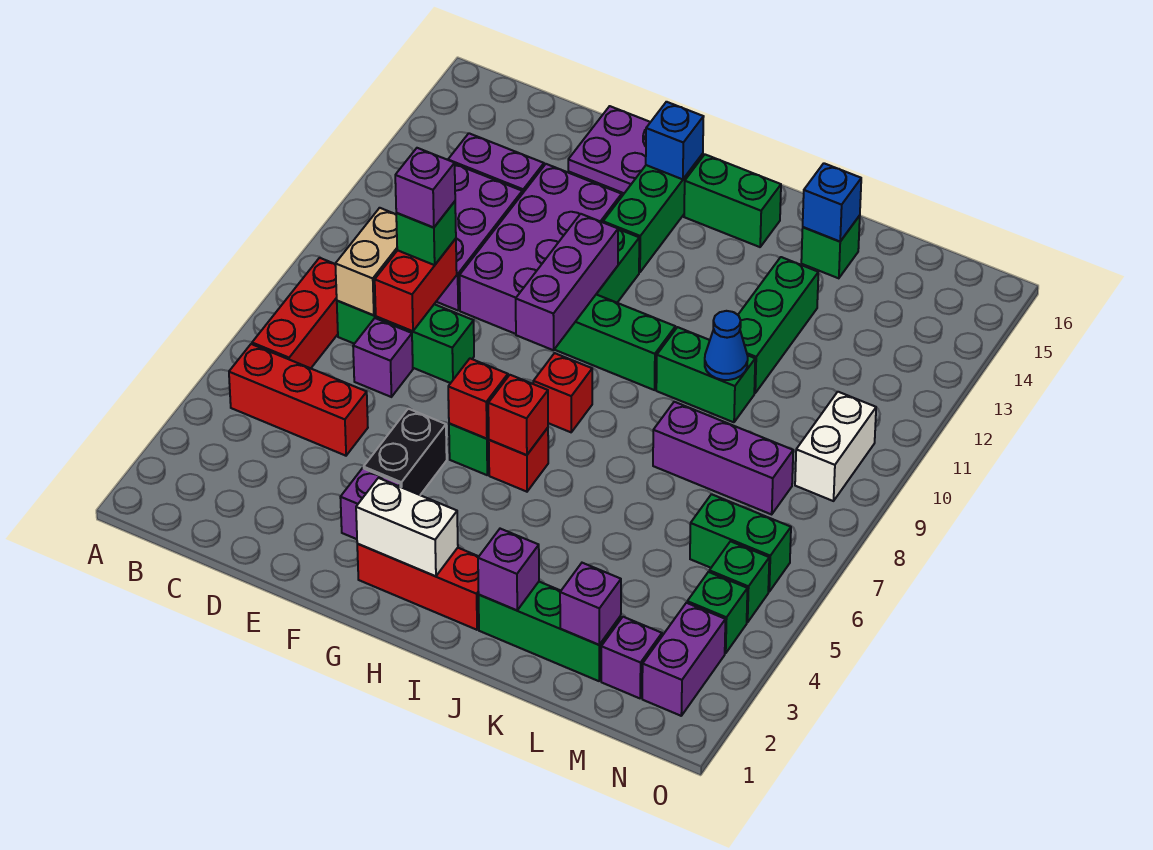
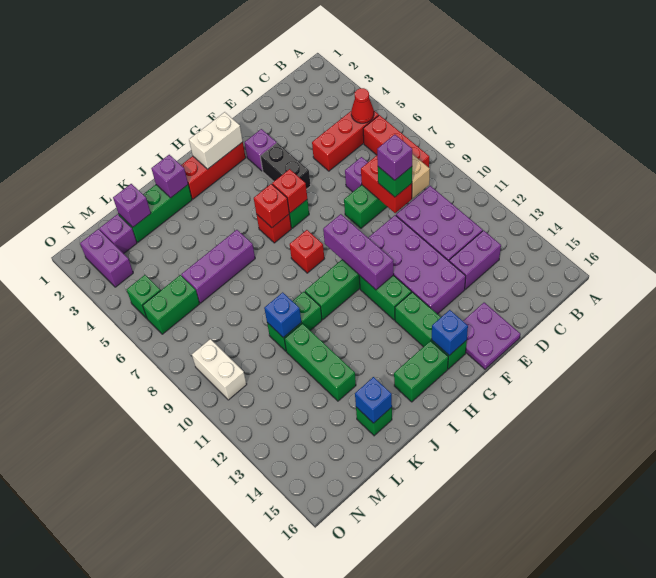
none -> red cone B5 level 2
purple brick K8:M8 level 1 -> purple brick J6:L6 level 1
blue cone K10 level 2 -> blue brick K10 level 2
green brick N4 level 1 -> none

